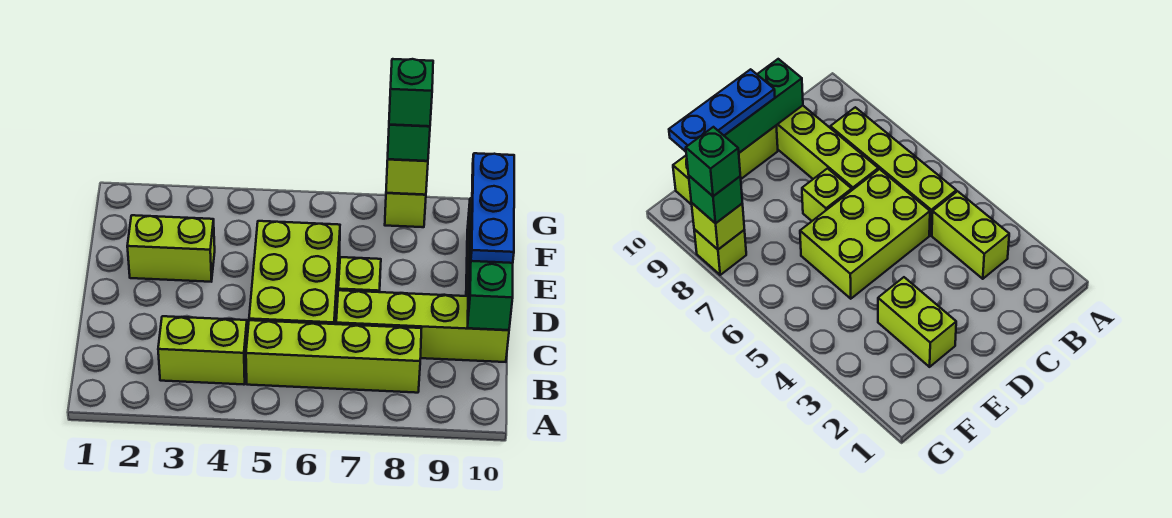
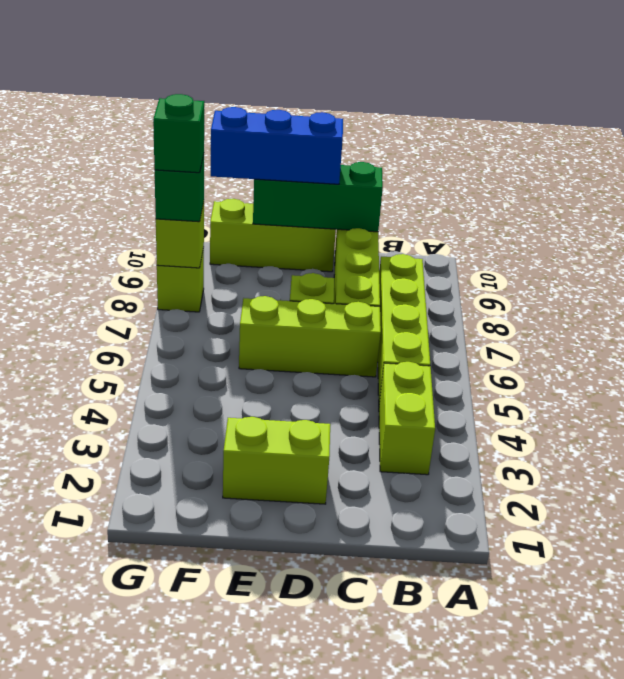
lime brick C5:E6 level 1 -> lime brick C6:E6 level 1
blue plate D10:F10 level 3 -> blue brick D10:F10 level 3
lime brick E2:E3 level 1 -> lime brick D2:E2 level 1

